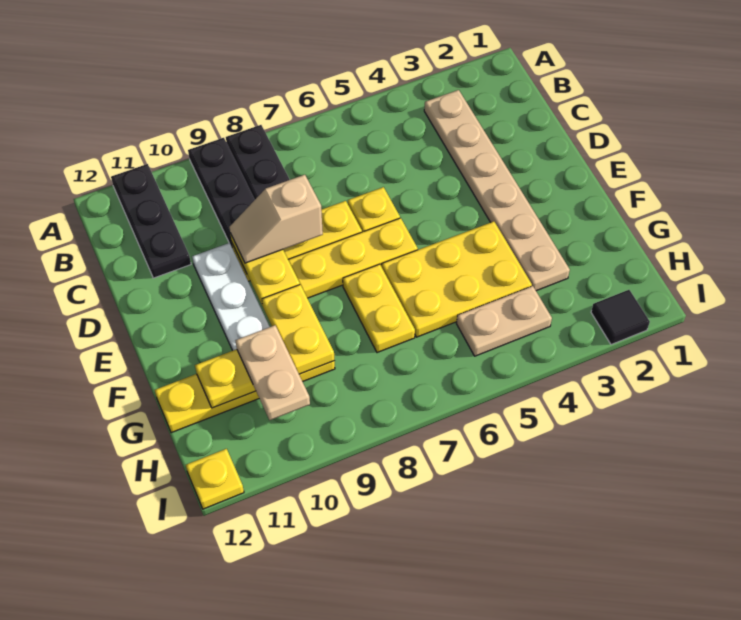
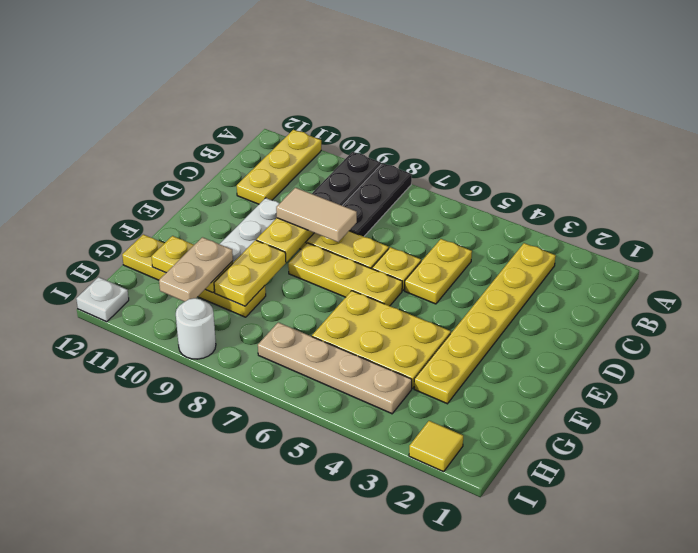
black plate A11:C11 level 1 -> yellow plate A11:C11 level 1
tan plate B3:G3 level 1 -> yellow plate B3:G3 level 1
tan slope D8:D9 level 3 top 8 -> tan tile D8:D9 level 3
yellow plate F7:G7 level 1 -> yellow plate C5:D5 level 1
tan plate H4:H5 level 1 -> tan plate H4:H7 level 1
black tile I2 level 1 -> yellow tile I2 level 1
none -> white round brick I9 level 1
yellow plate I12 level 1 -> white plate I12 level 1

